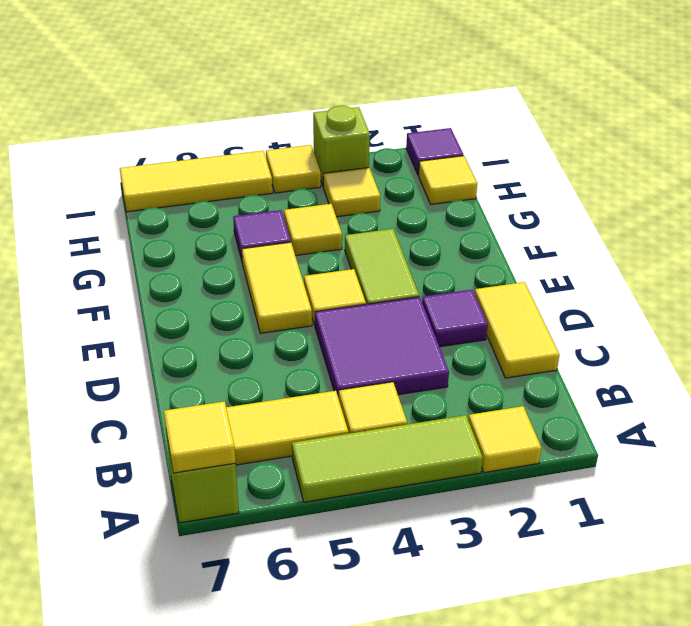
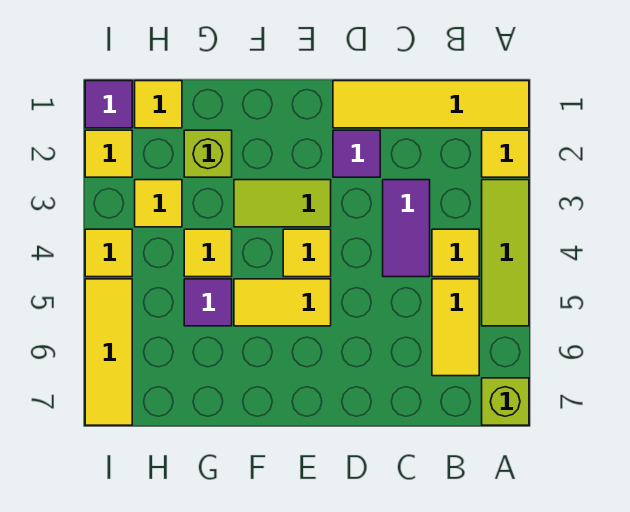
yellow tile A7 level 2 -> yellow tile I2 level 1
yellow tile C1:D1 level 1 -> yellow tile A1:D1 level 1
purple tile C3:D4 level 1 -> purple tile C3:C4 level 1
lime brick I3 level 1 -> lime brick G2 level 1

